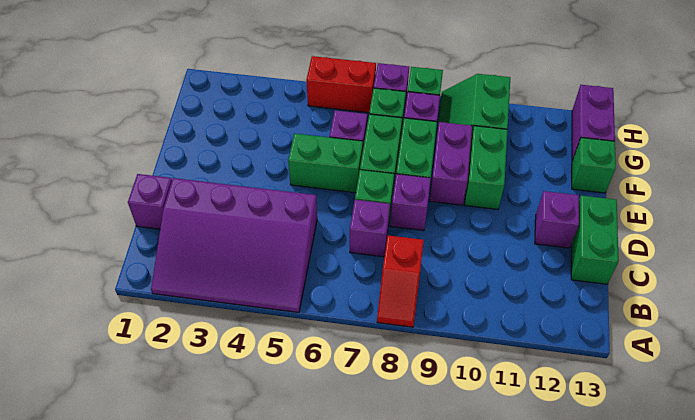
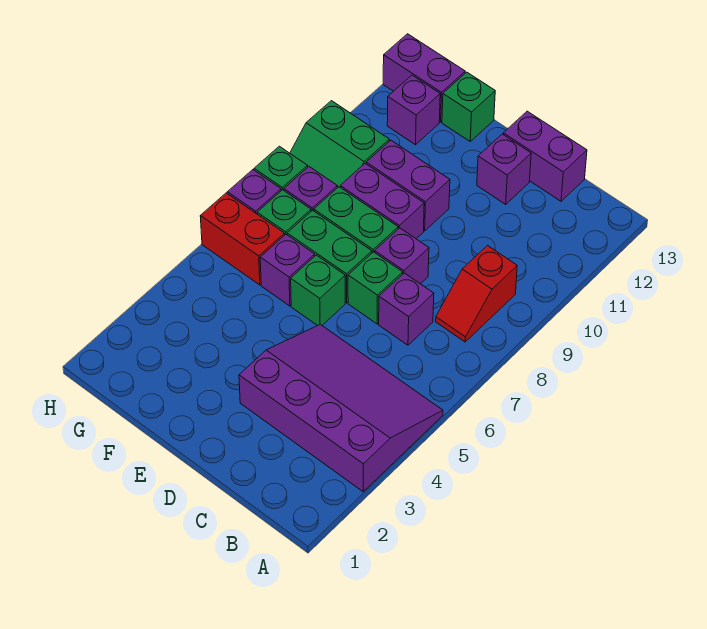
purple slope A2:C5 level 1 top C -> purple slope A3:D5 level 1 top 3
red slope A8:B8 level 1 top B -> red slope B8:B9 level 1 top 9
purple brick C1 level 1 -> purple brick G12 level 1
green brick C13:D13 level 1 -> purple brick C13:D13 level 1
green brick E5:E6 level 1 -> green brick E6 level 1
green brick E10:F10 level 1 -> purple brick E10:F10 level 1
red brick H5:H6 level 1 -> red brick G6:H6 level 1

